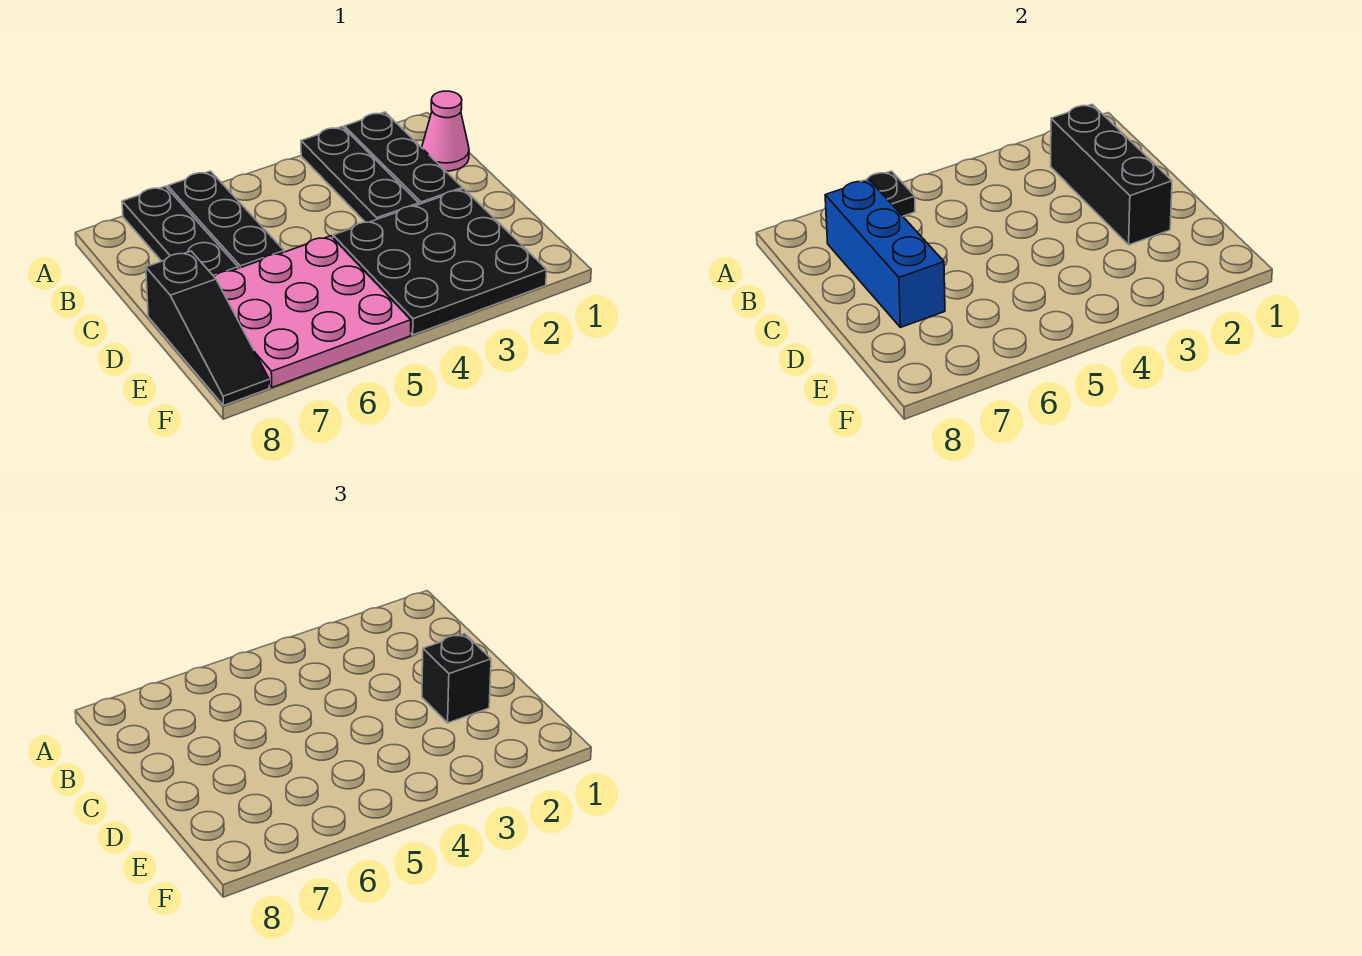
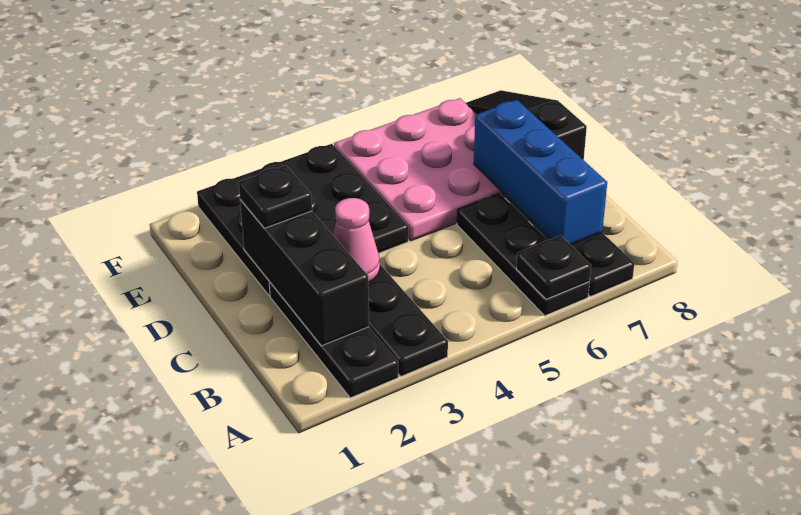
pink cone B1 level 1 -> pink cone C3 level 2
black brick D2 level 3 -> black plate D2 level 3

